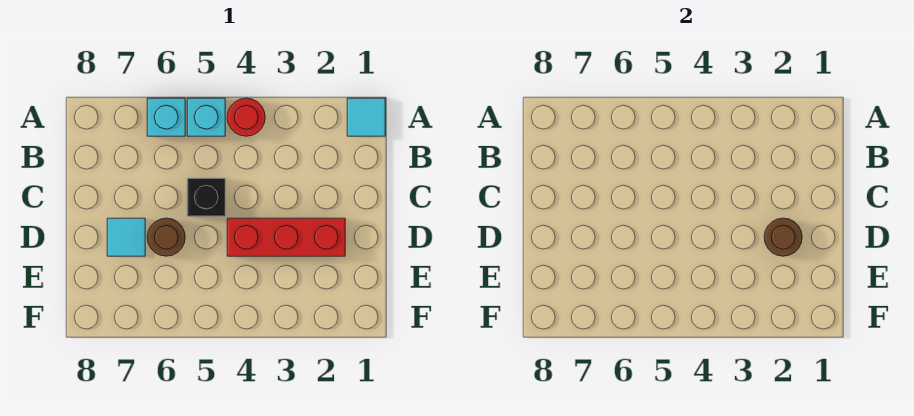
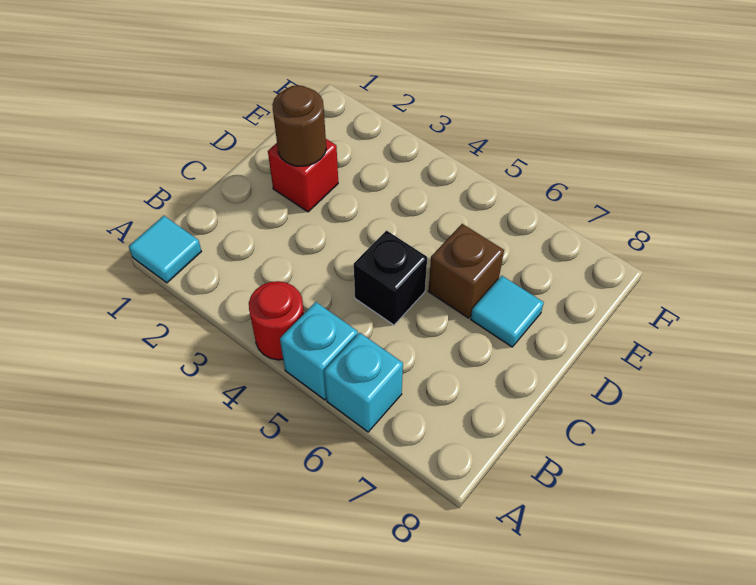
red brick D2:D4 level 1 -> red brick D2 level 1
brown round brick D6 level 1 -> brown brick D6 level 1

